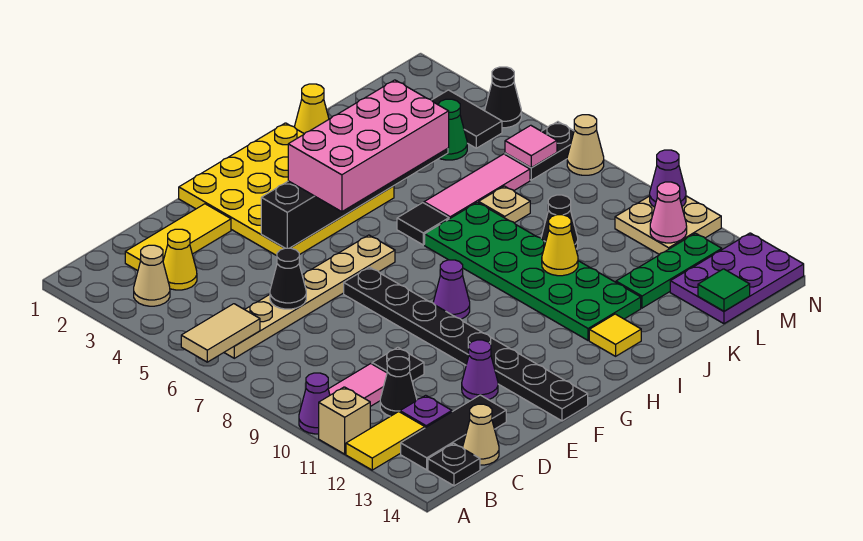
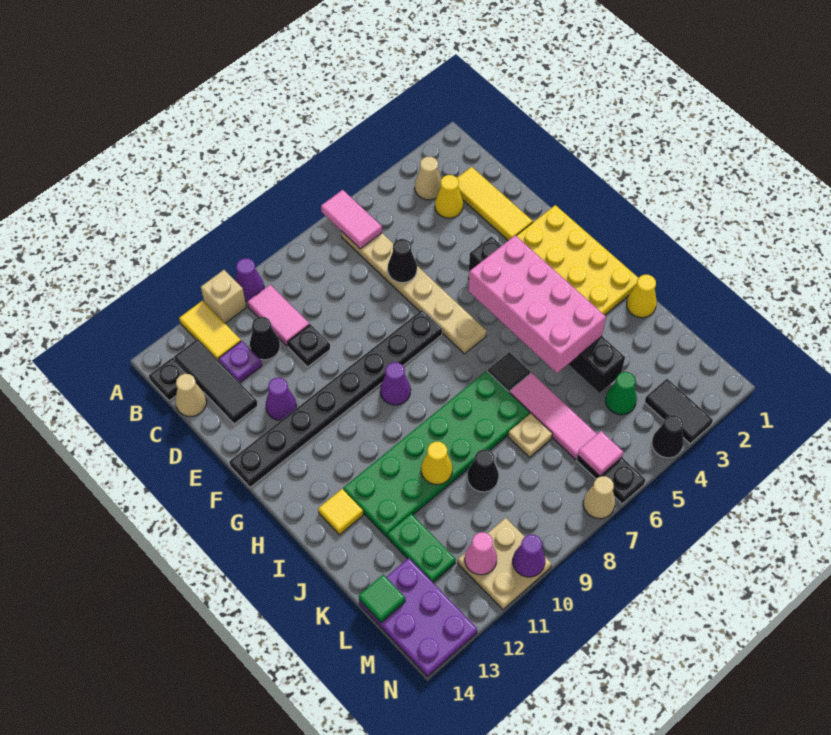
tan tile A6:B6 level 2 -> pink tile A6:B6 level 2
green plate K12:M12 level 1 -> green plate K12:L12 level 1
black tile M3:M4 level 1 -> black tile M3:N3 level 1

